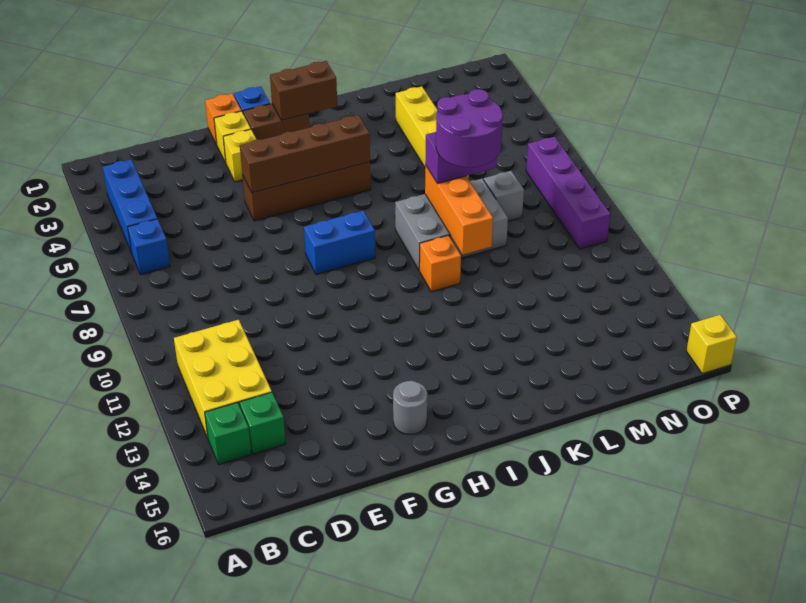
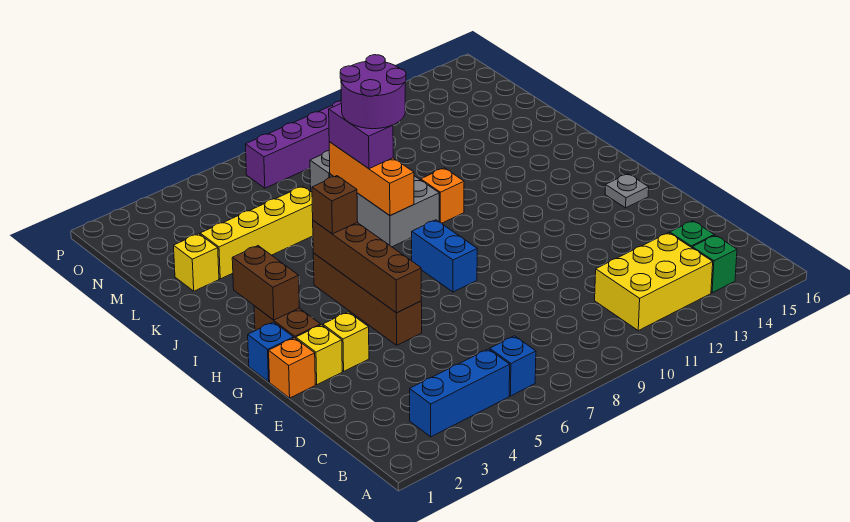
grey round brick G15 level 1 -> grey plate G15 level 1
none -> brown brick I5 level 3
orange brick K8:K10 level 2 -> orange brick J8:L8 level 2
yellow brick P16 level 1 -> yellow brick L2 level 1

